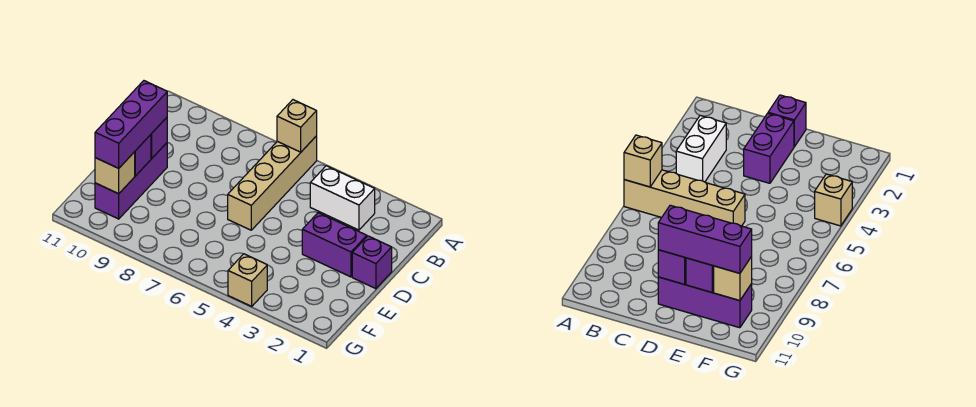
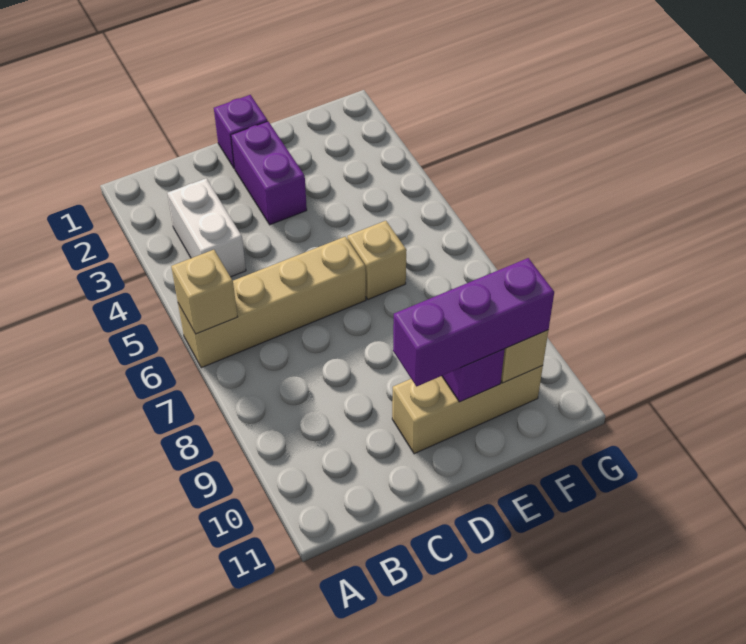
purple brick D10:F10 level 1 -> tan brick D10:F10 level 1
purple brick D10 level 2 -> none
tan brick G4 level 1 -> tan brick E6 level 1

